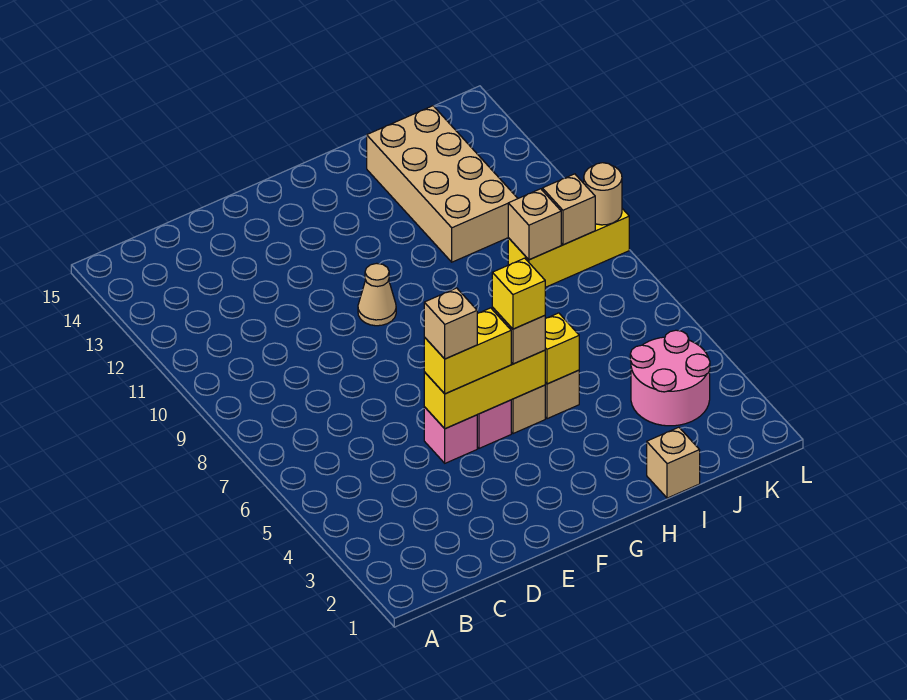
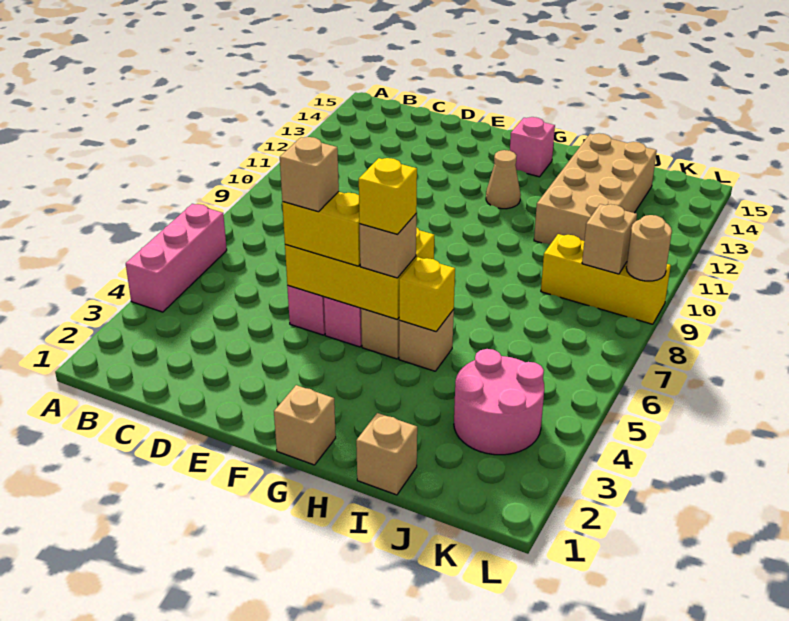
none -> pink brick A4:A6 level 1
yellow brick E5:G5 level 2 -> yellow brick E5:G6 level 2
tan cone F10 level 1 -> tan cone G12 level 1
none -> pink brick G14 level 1
tan brick J9 level 2 -> tan brick G1 level 1

